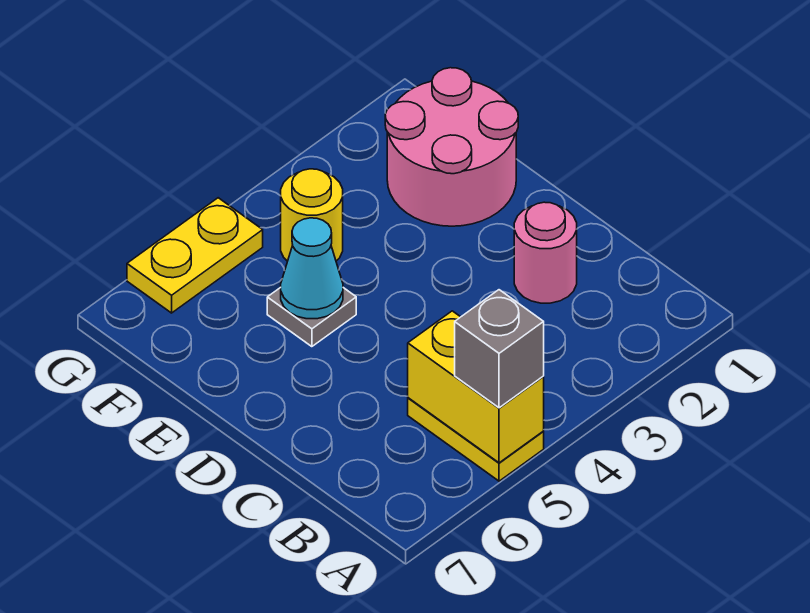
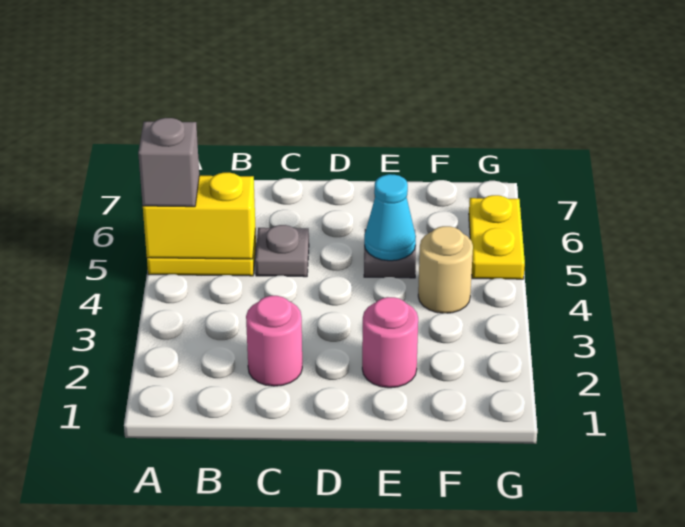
none -> grey plate C5 level 1
pink round brick E1:F2 level 1 -> pink round brick E2 level 1
yellow round brick F4 level 1 -> tan round brick F4 level 1

